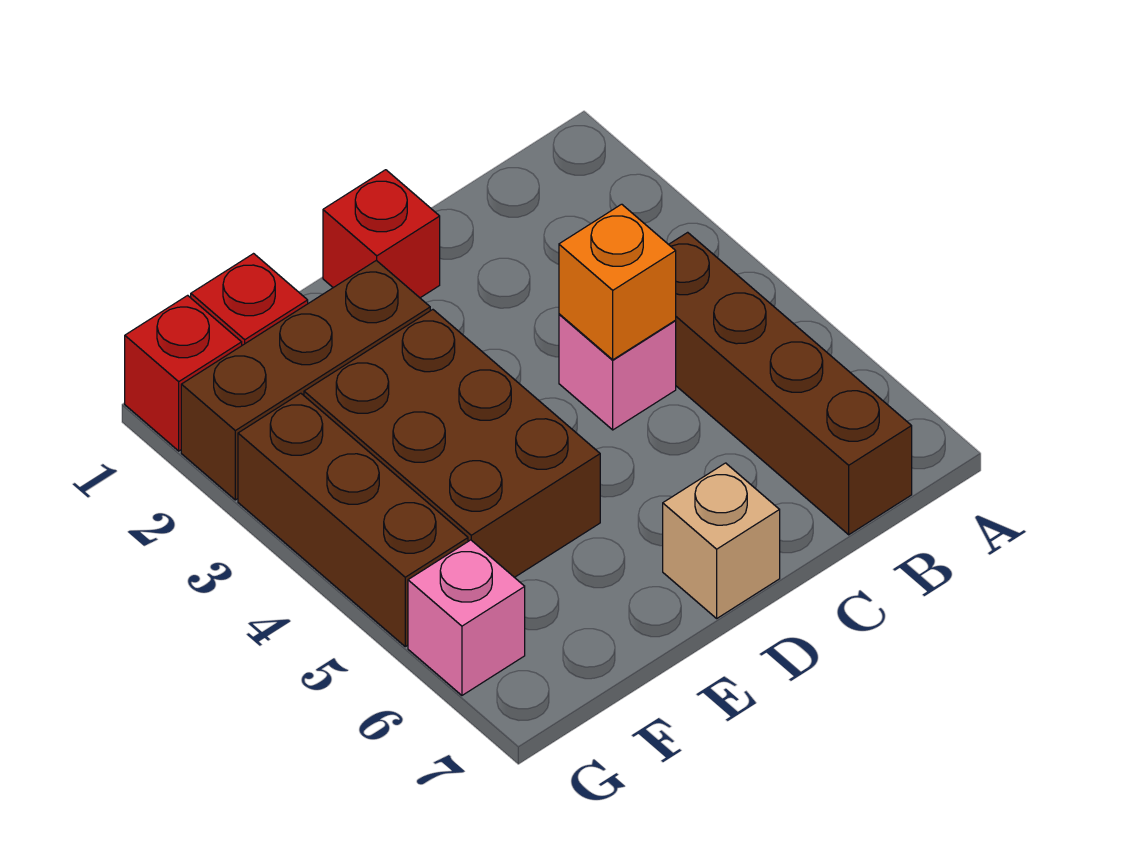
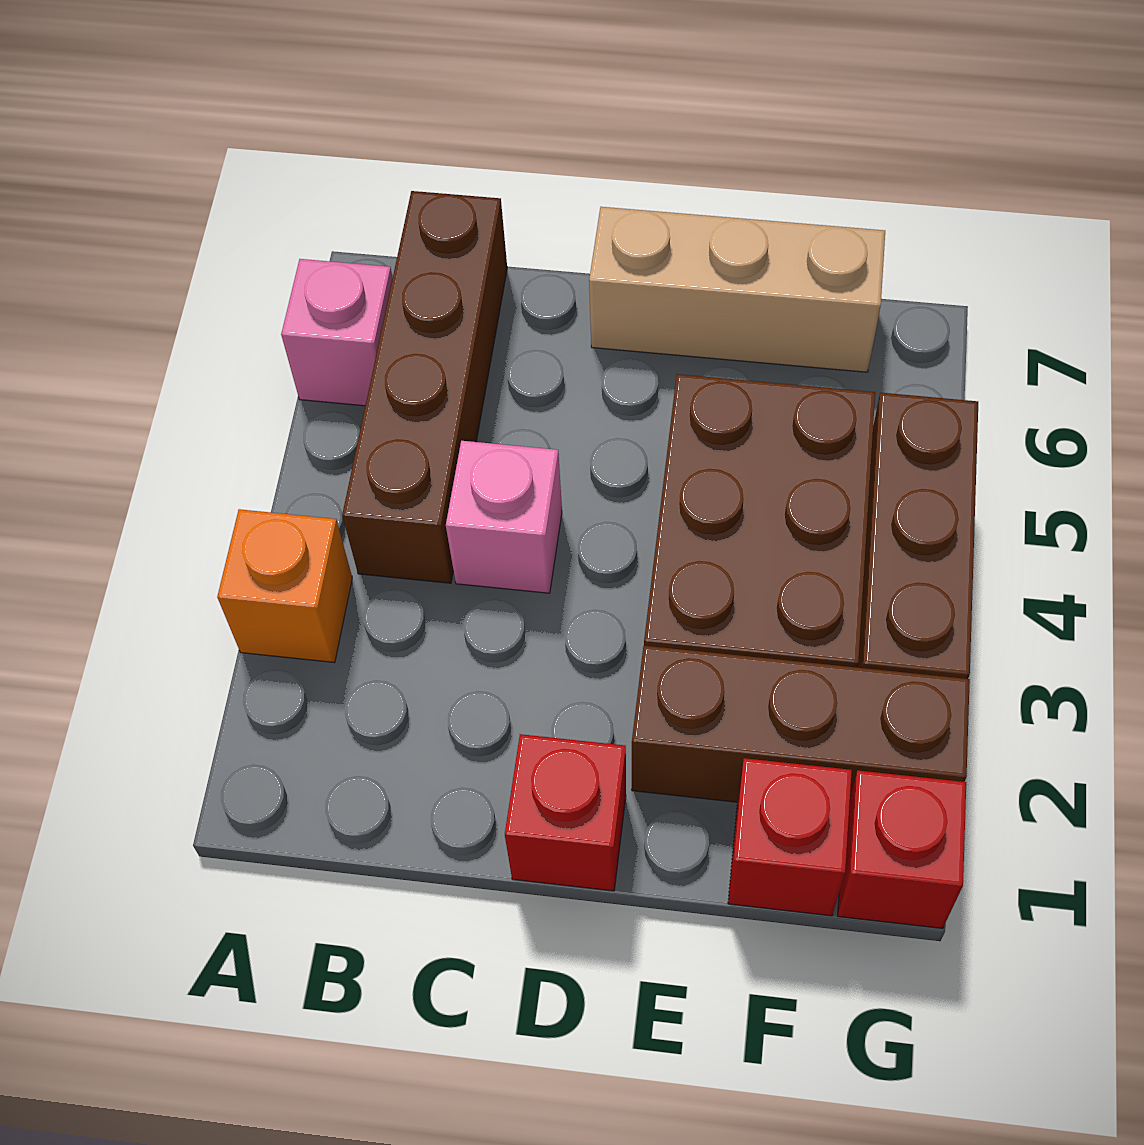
orange brick C4 level 2 -> orange brick A3 level 1
tan brick D7 level 1 -> tan brick D7:F7 level 1
pink brick G6 level 1 -> pink brick A6 level 1

